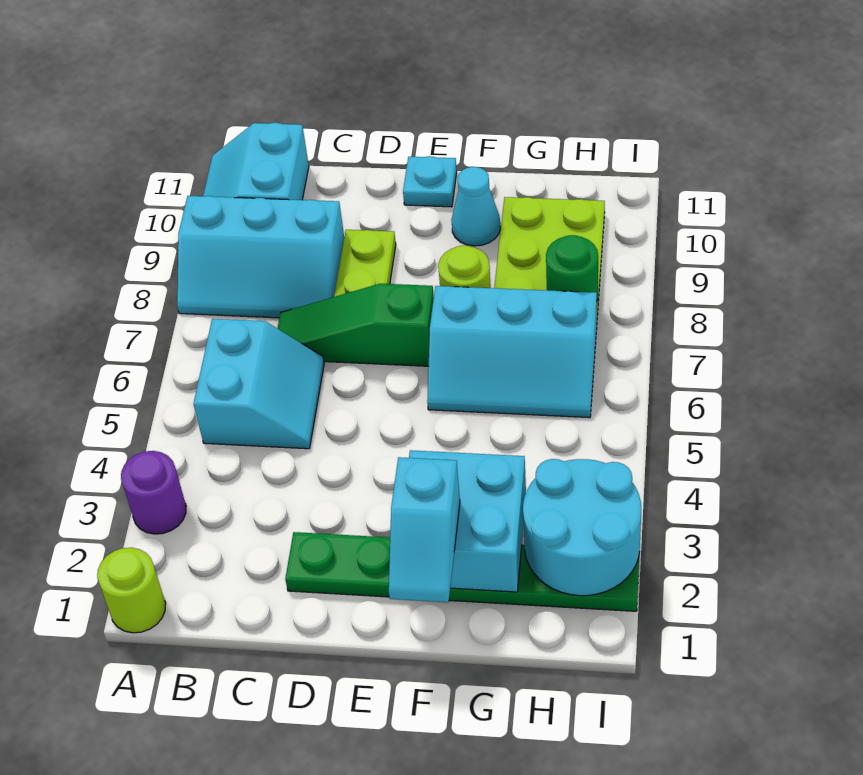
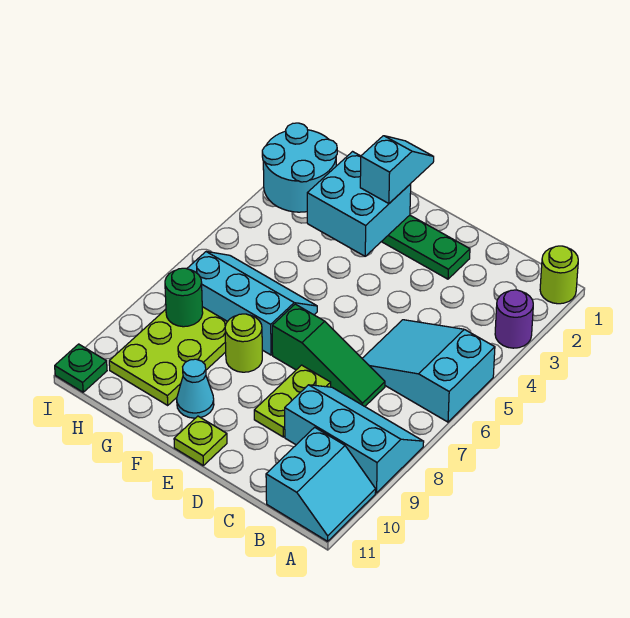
cyan slope B5:C6 level 1 top B -> cyan slope A5:C6 level 1 top A
cyan plate E11 level 1 -> lime plate E11 level 1
none -> green plate I11 level 1

